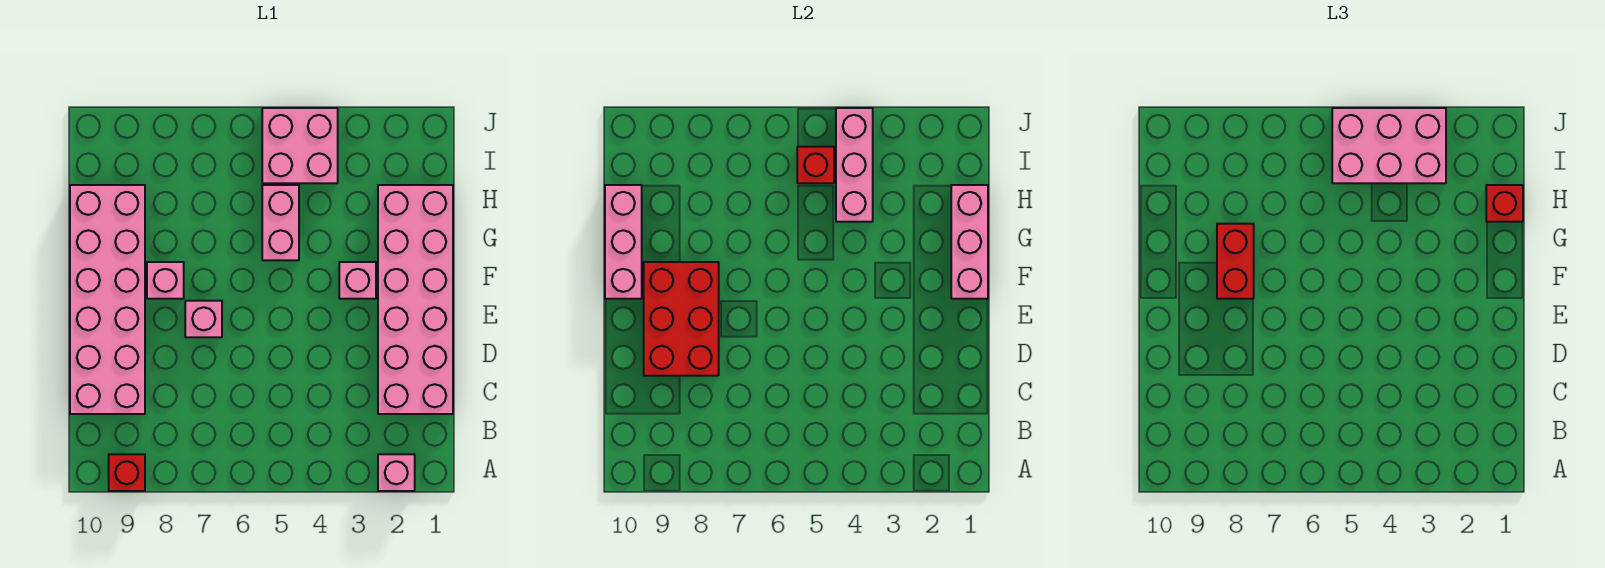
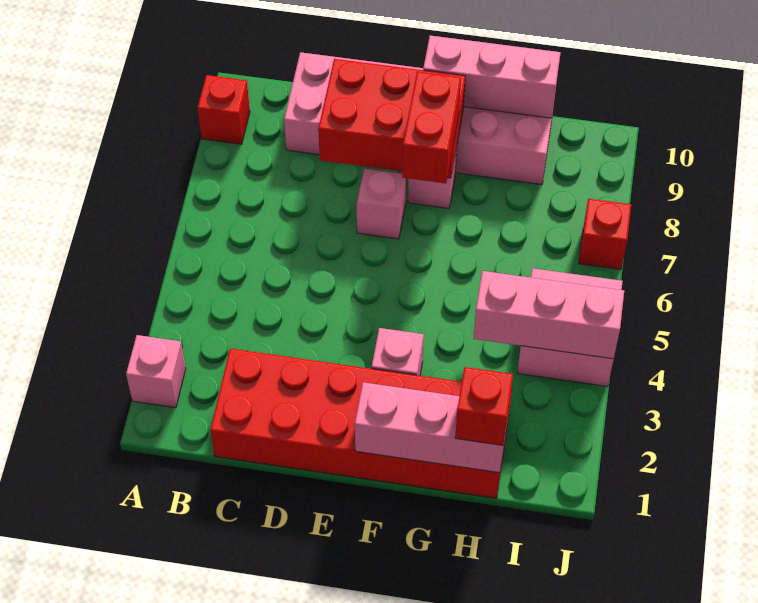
pink brick C1:H2 level 1 -> red brick C1:H2 level 1
red brick F8:G8 level 3 -> red brick F7:F8 level 3
pink brick G5:H5 level 1 -> none
pink brick I3:J5 level 3 -> none
red brick I5 level 2 -> red brick J7 level 1

